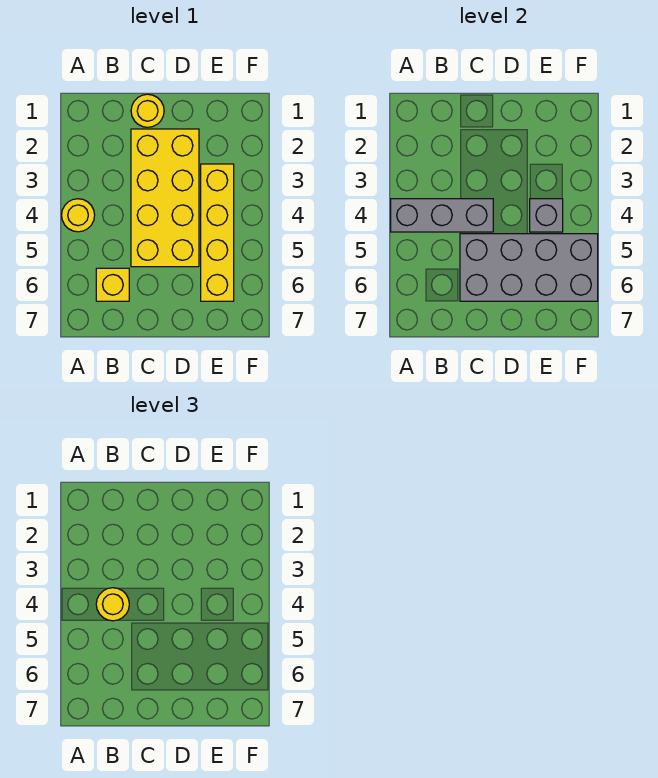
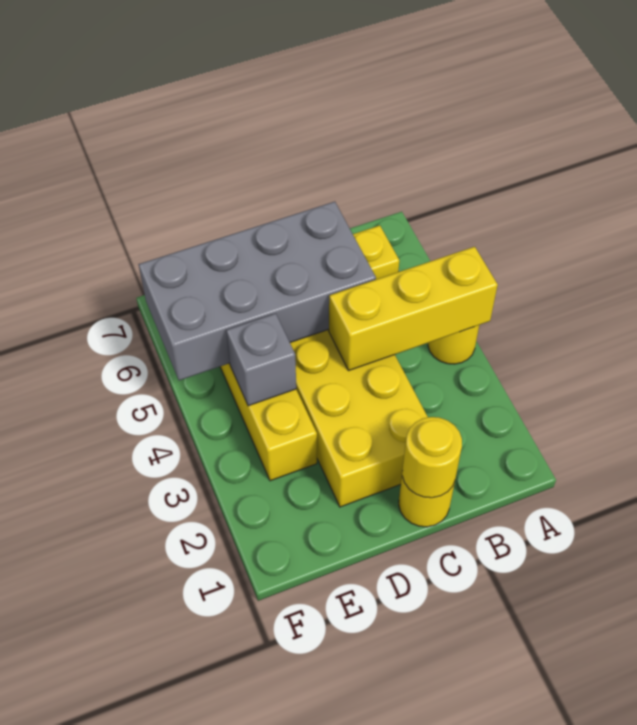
grey brick A4:C4 level 2 -> yellow brick A4:C4 level 2
yellow round brick B4 level 3 -> yellow round brick C1 level 2

